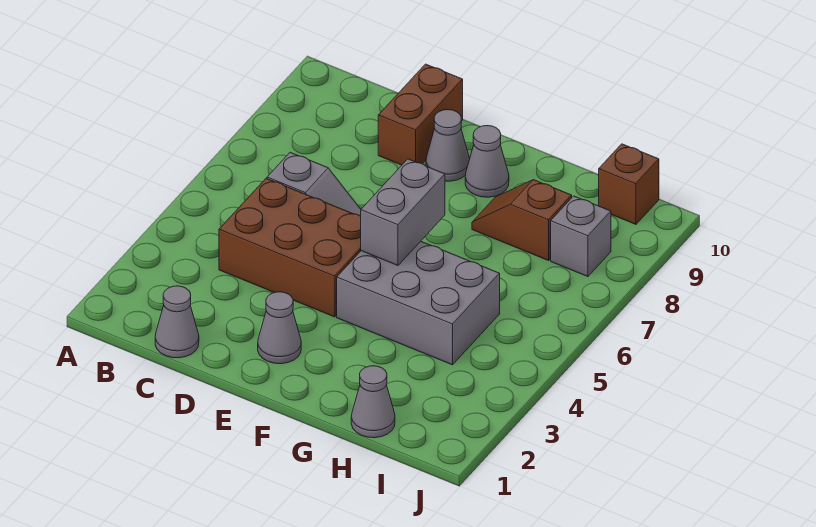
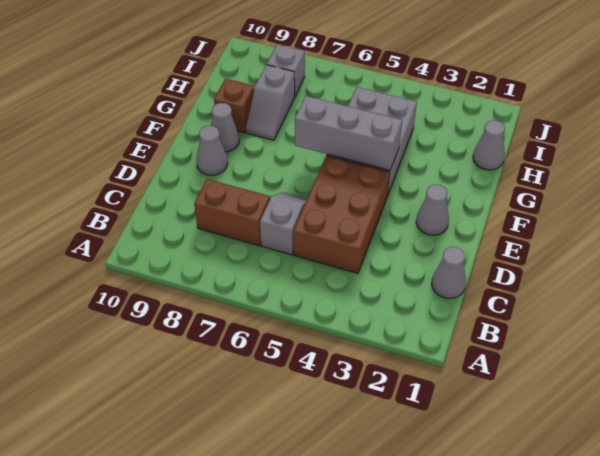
brown brick D9:D10 level 1 -> brown brick C7:C8 level 1
grey brick F5:F6 level 2 -> grey brick F4:F6 level 2
brown slope G8:H8 level 1 top H -> grey slope G8:H8 level 1 top H
brown brick I10 level 1 -> brown brick G9 level 1

